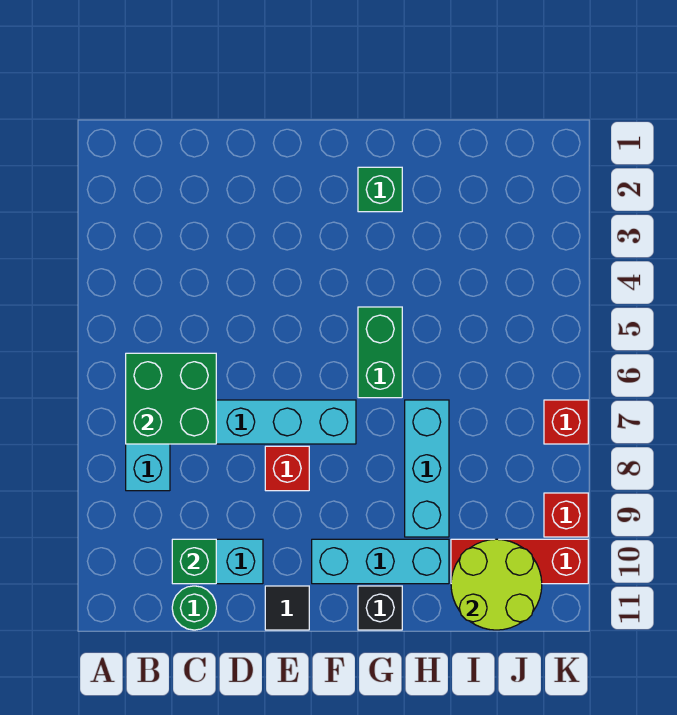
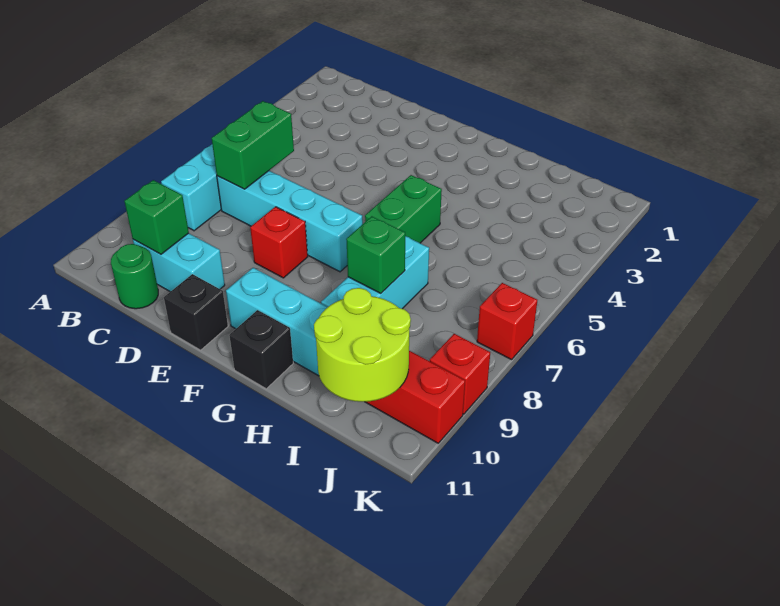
green brick B6:C7 level 2 -> green brick C6:C7 level 2
black tile E11 level 1 -> black brick E11 level 1
green brick G2 level 1 -> green brick H8 level 2

